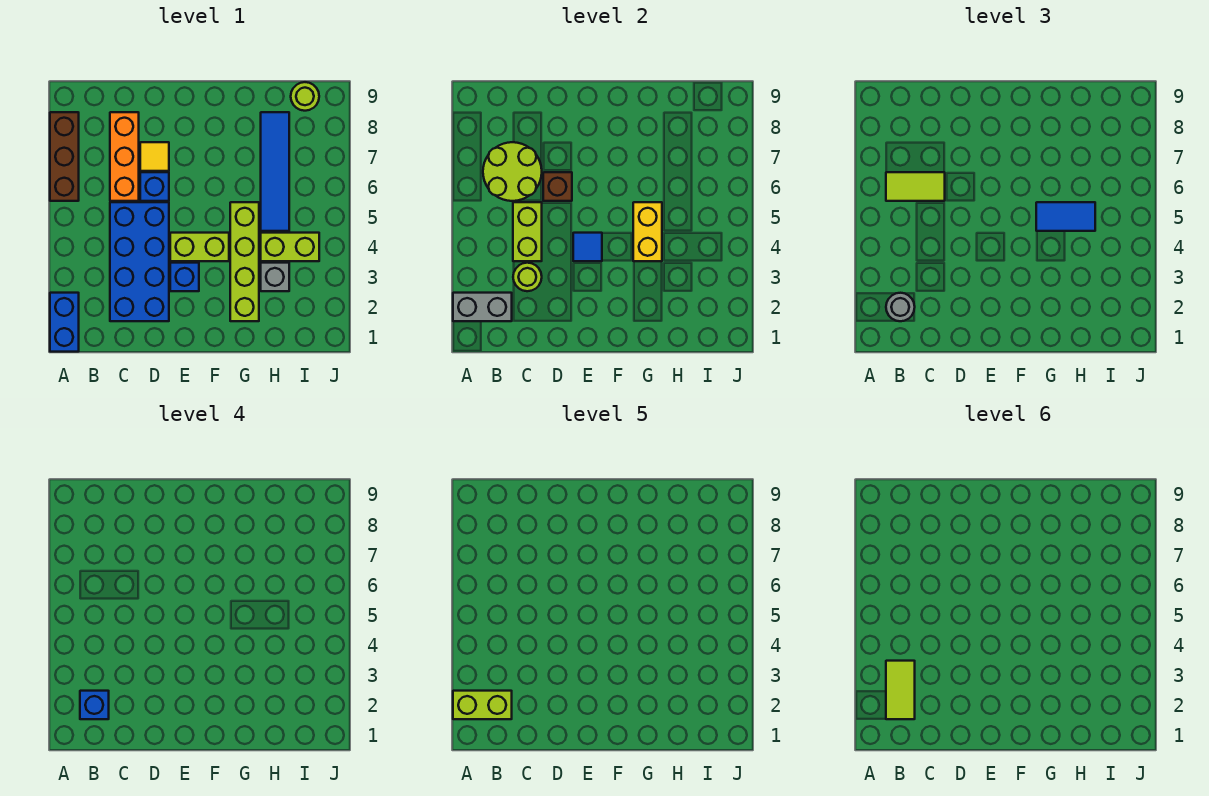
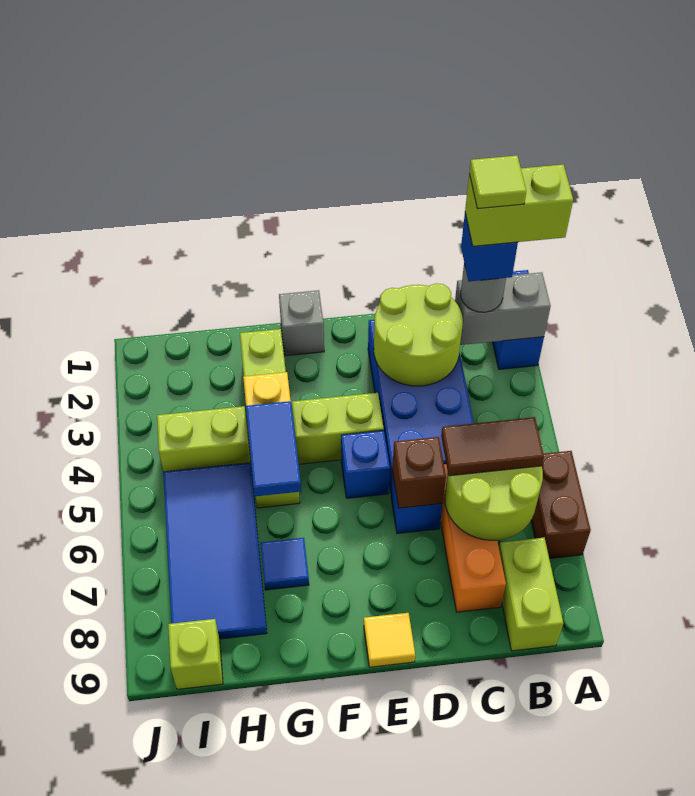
brown brick A6:A8 level 1 -> brown brick A6:A7 level 1
lime tile B2:B3 level 6 -> lime tile B2 level 6
lime tile B6:C6 level 3 -> brown tile B6:C6 level 3
lime round brick C3 level 2 -> lime round brick C2:D3 level 2
lime brick C4:C5 level 2 -> lime brick B8:B9 level 1
yellow tile D7 level 1 -> yellow tile E9 level 1
blue brick E3 level 1 -> blue brick E5 level 1
blue tile E4 level 2 -> blue tile G7 level 1
blue tile G5:H5 level 3 -> blue tile G5:G6 level 3
grey brick H3 level 1 -> grey brick F1 level 1
blue tile H5:H8 level 1 -> blue tile H5:I8 level 1
lime round brick I9 level 1 -> lime brick I9 level 1

